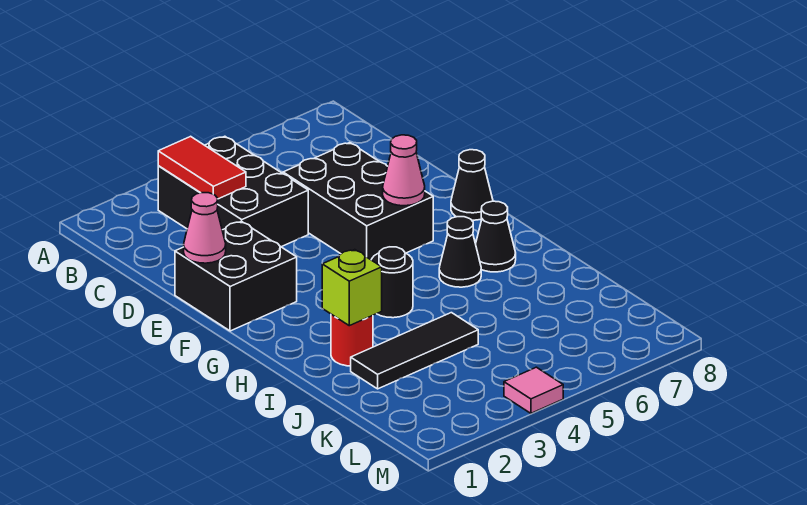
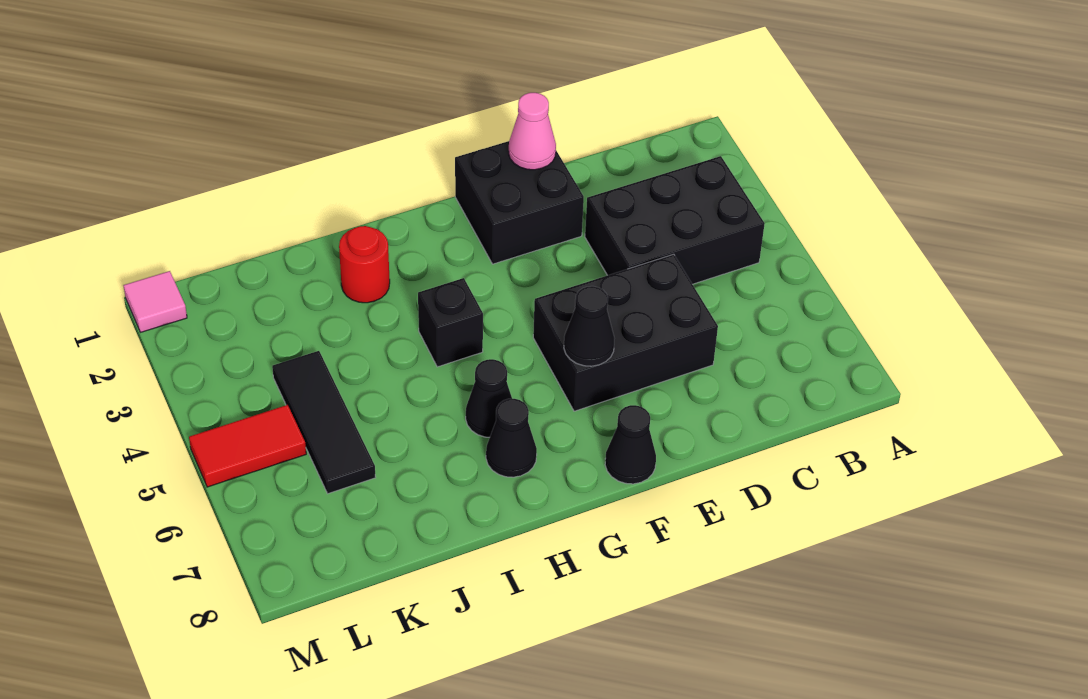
red tile B3:C3 level 2 -> red tile L5:M5 level 1
pink cone F6 level 2 -> black cone F6 level 2
black round brick H4 level 1 -> black brick H4 level 1
lime brick I2 level 2 -> none
black tile J2:J4 level 1 -> black tile K4:K6 level 1
pink tile M4 level 1 -> pink tile M1 level 1

